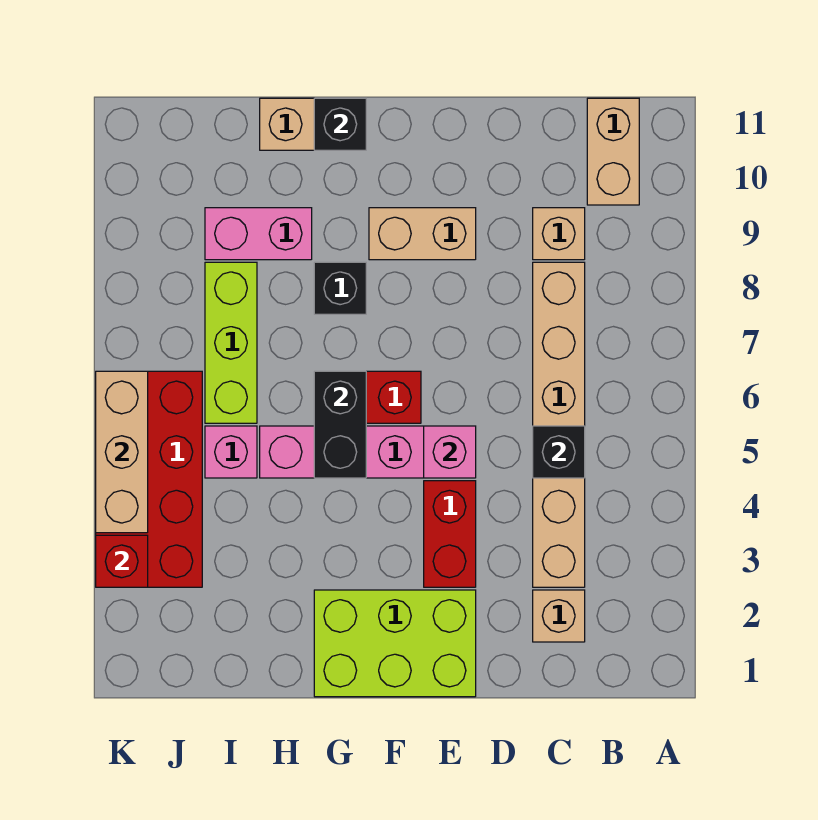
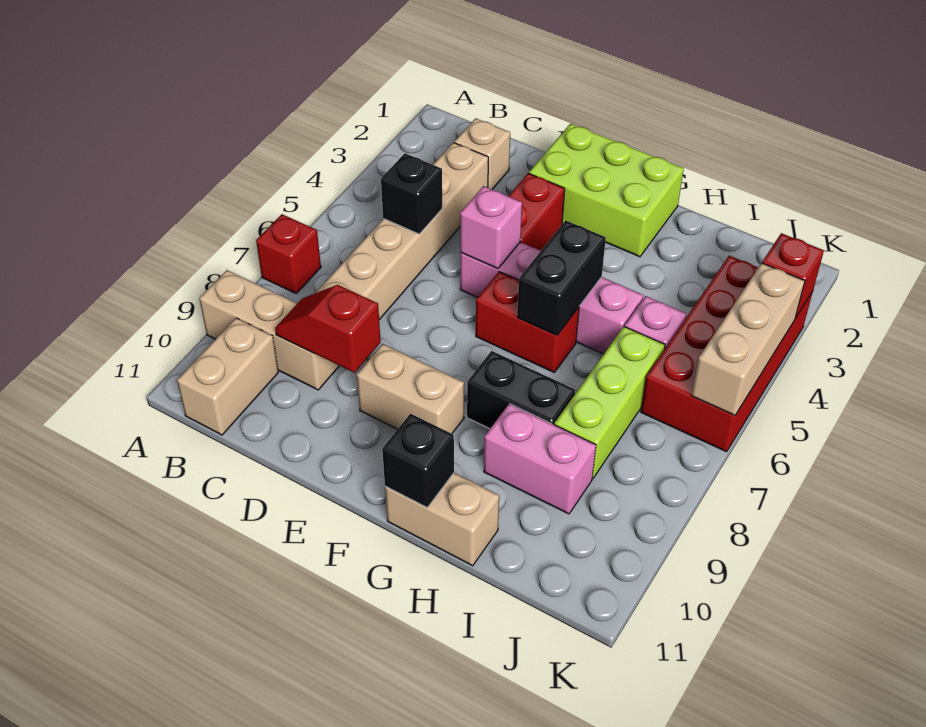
none -> red brick A7 level 1
tan brick C9 level 1 -> tan brick A9:C9 level 1
none -> red slope C9:D9 level 2 top D
black brick G8 level 1 -> black brick G8:H8 level 1

